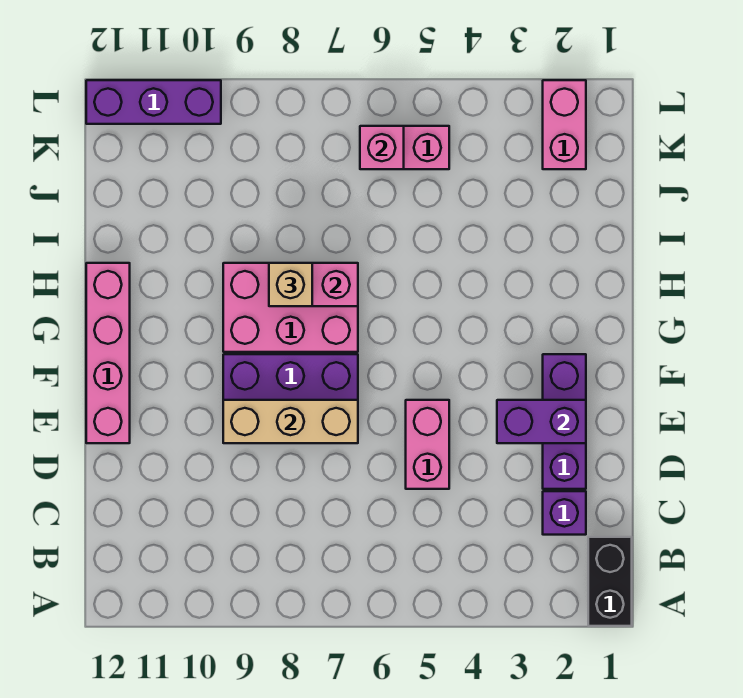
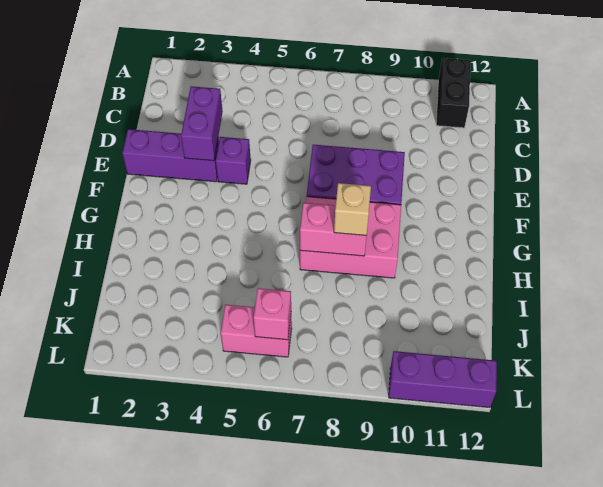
black brick A1:B1 level 1 -> black brick A11:B11 level 1
purple brick C2 level 1 -> purple brick E4 level 1
purple brick D2:F2 level 1 -> purple brick E1:E3 level 1
pink brick D5:E5 level 1 -> none
purple brick E2:E3 level 2 -> purple brick D3:E3 level 2
tan brick E7:E9 level 2 -> none
pink brick E12:H12 level 1 -> none
pink brick K2:L2 level 1 -> none

